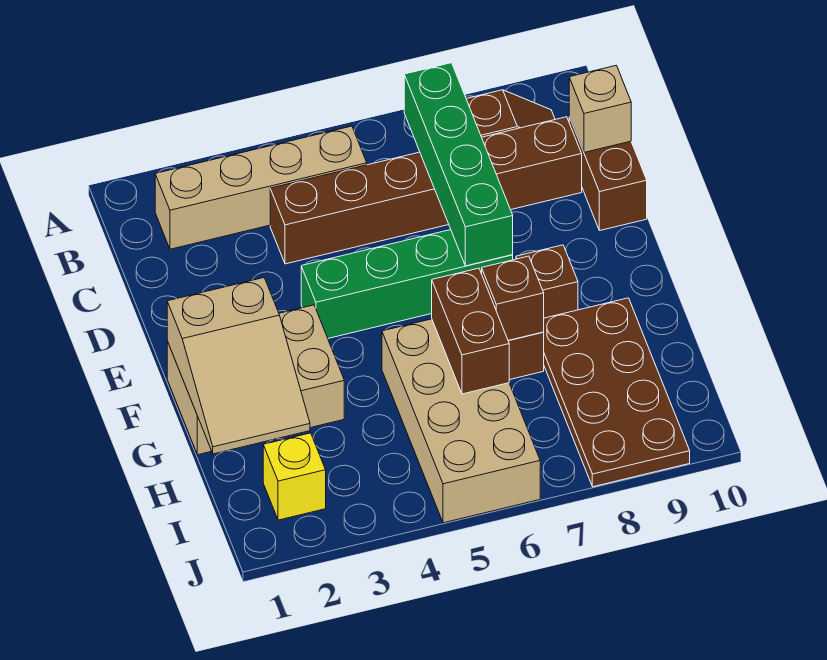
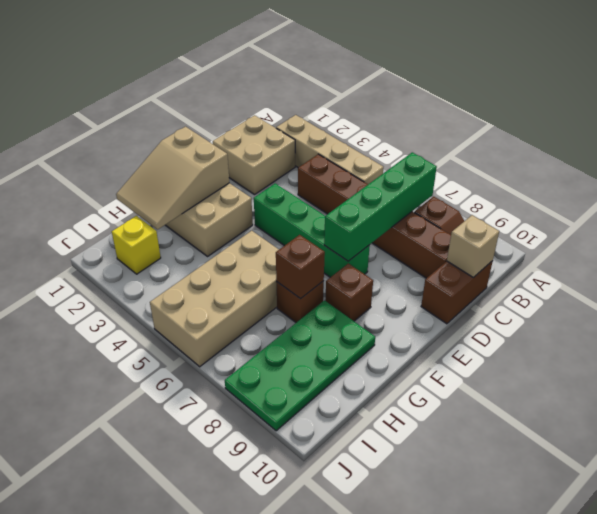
none -> tan brick C1:D2 level 1
brown brick G6:H6 level 2 -> none
brown plate G8:J9 level 1 -> green plate G8:J9 level 1

